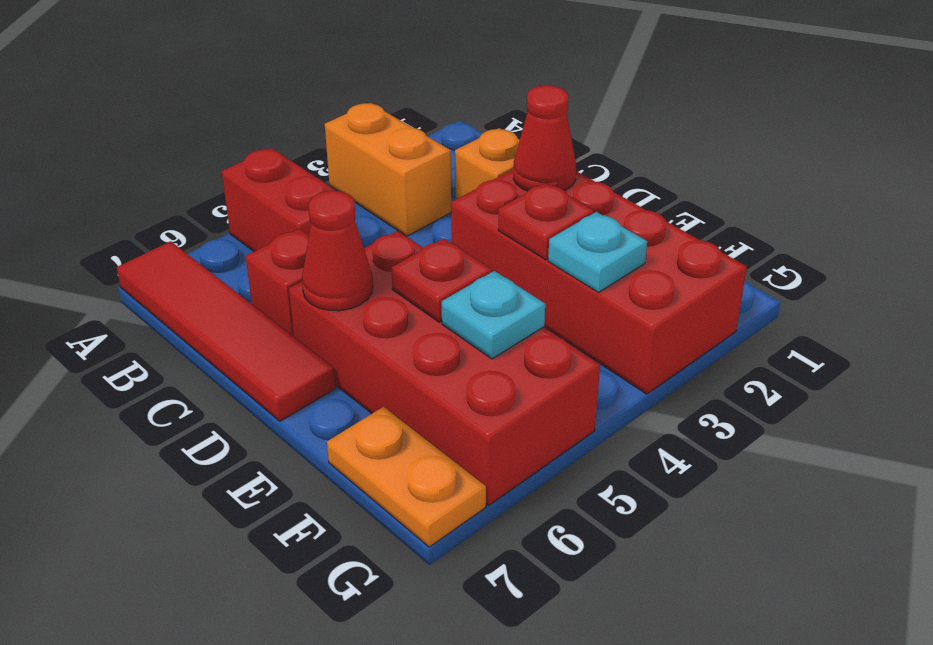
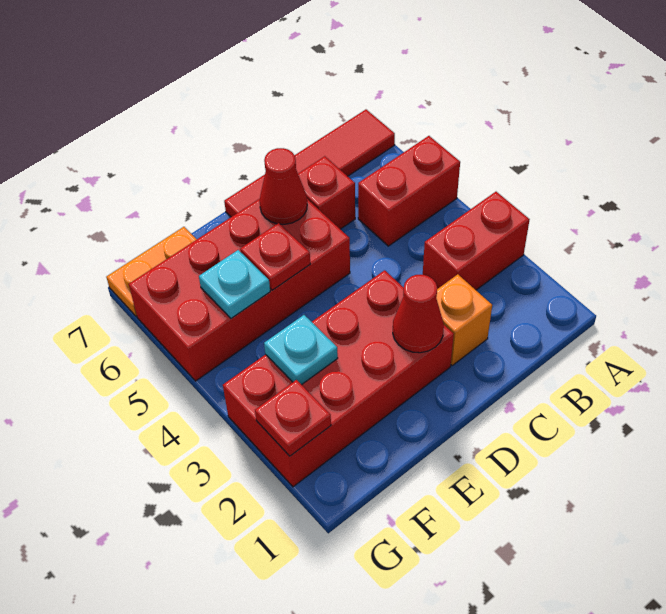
orange brick A3:B3 level 1 -> red brick A3:B3 level 1
red plate E3 level 2 -> red plate G2 level 2

